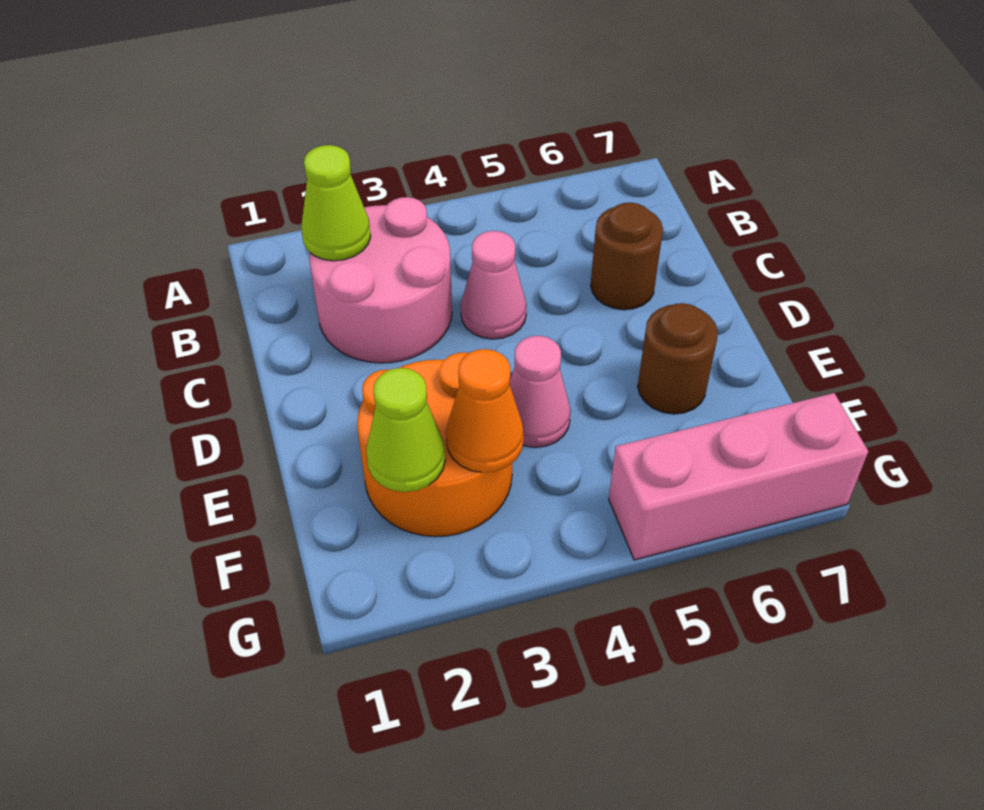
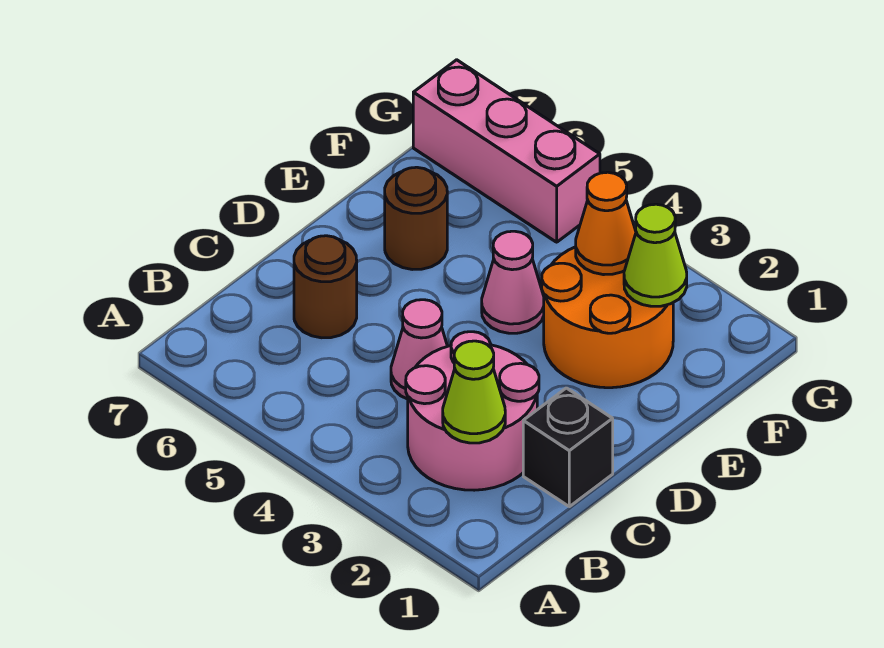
none -> black brick C1 level 1

